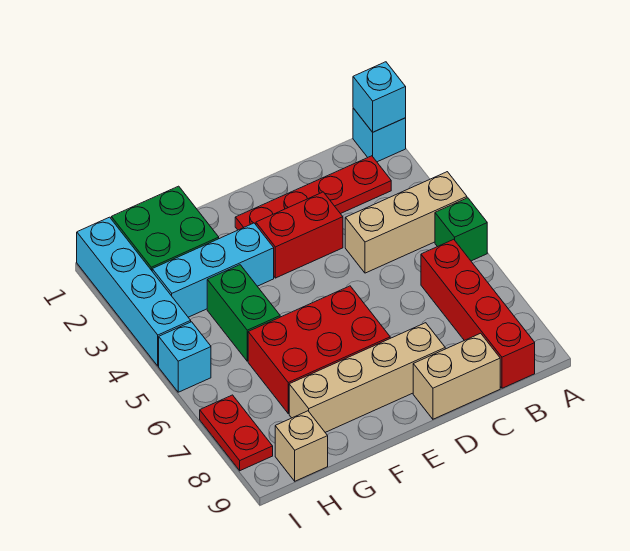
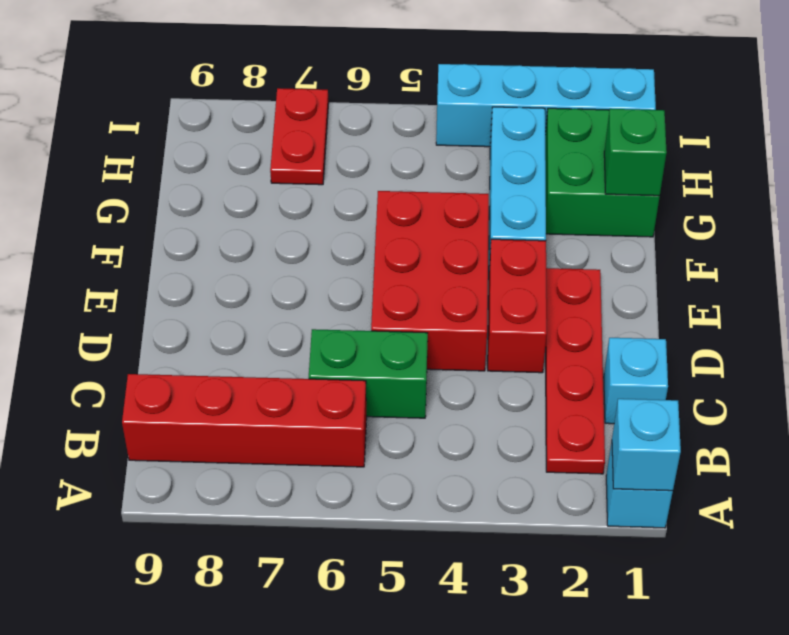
tan brick A4:C4 level 1 -> none
green brick A5 level 1 -> green brick G1 level 2
tan brick C9:D9 level 1 -> none
tan brick D8:G8 level 1 -> none
red brick E6:G7 level 1 -> red brick D4:F5 level 1
green brick G4:G5 level 1 -> green brick C5:C6 level 1
tan brick H9 level 1 -> none
cyan brick I5 level 1 -> cyan brick C1 level 1
red plate I7:I8 level 1 -> red plate H7:I7 level 1

